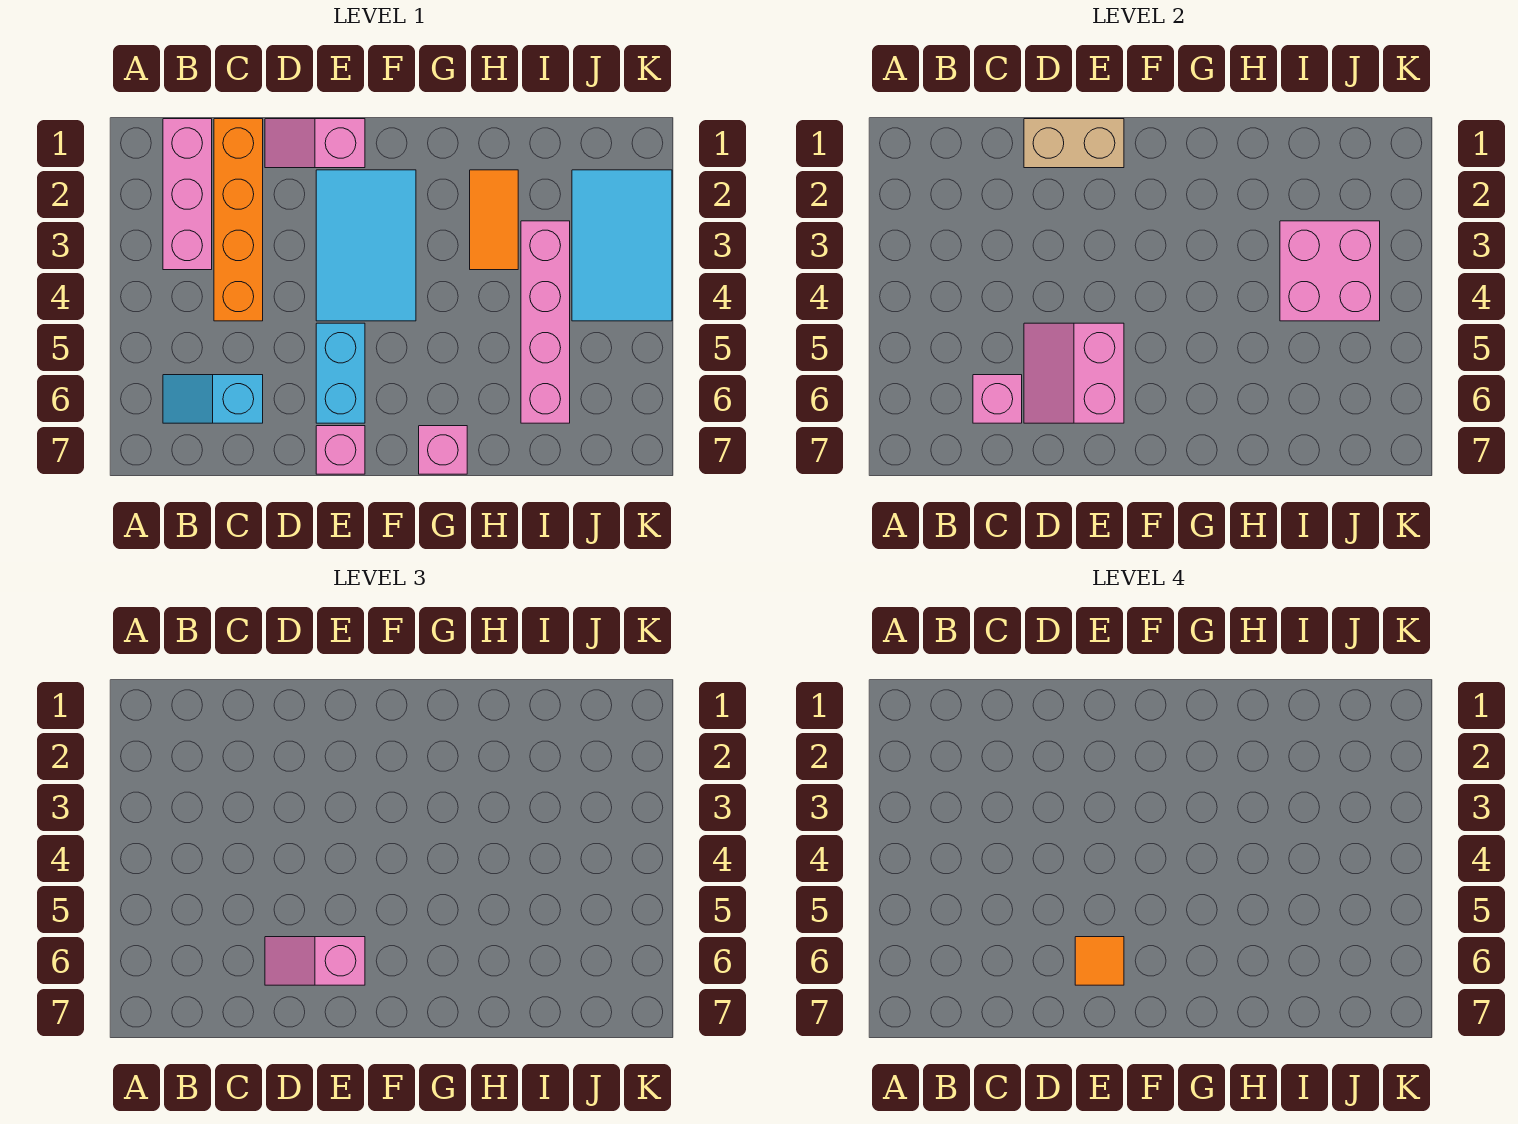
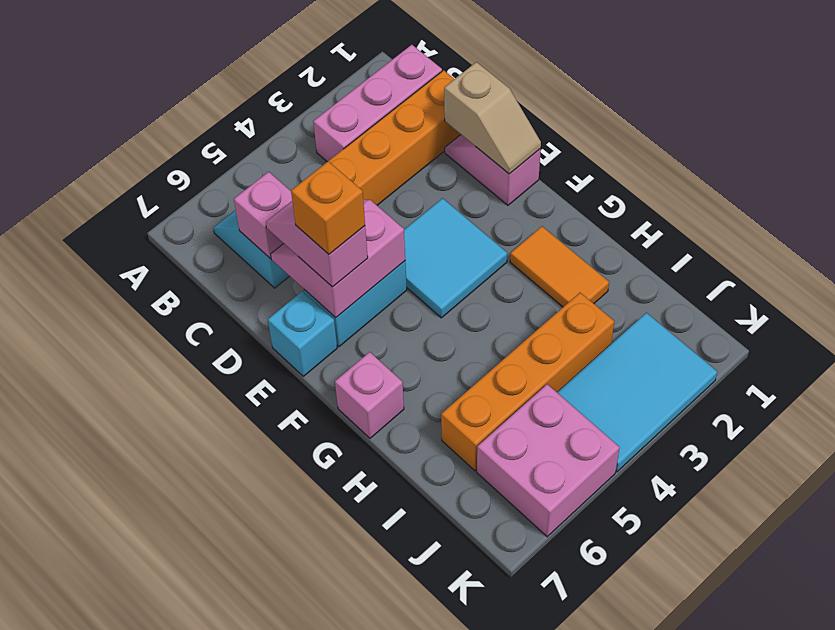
tan brick D1:E1 level 2 -> tan slope D1:E1 level 2 top D
cyan tile E2:F4 level 1 -> cyan tile E3:F4 level 1
orange tile E6 level 4 -> orange brick E6 level 4
pink brick E7 level 1 -> cyan brick E7 level 1
orange tile H2:H3 level 1 -> orange tile G2:H2 level 1
pink brick I3:I6 level 1 -> orange brick I3:I6 level 1
pink brick I3:J4 level 2 -> pink brick J5:K6 level 1

